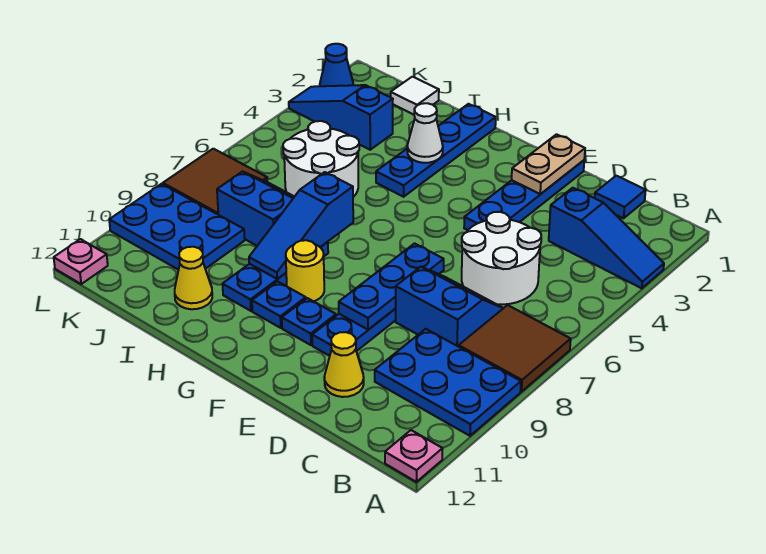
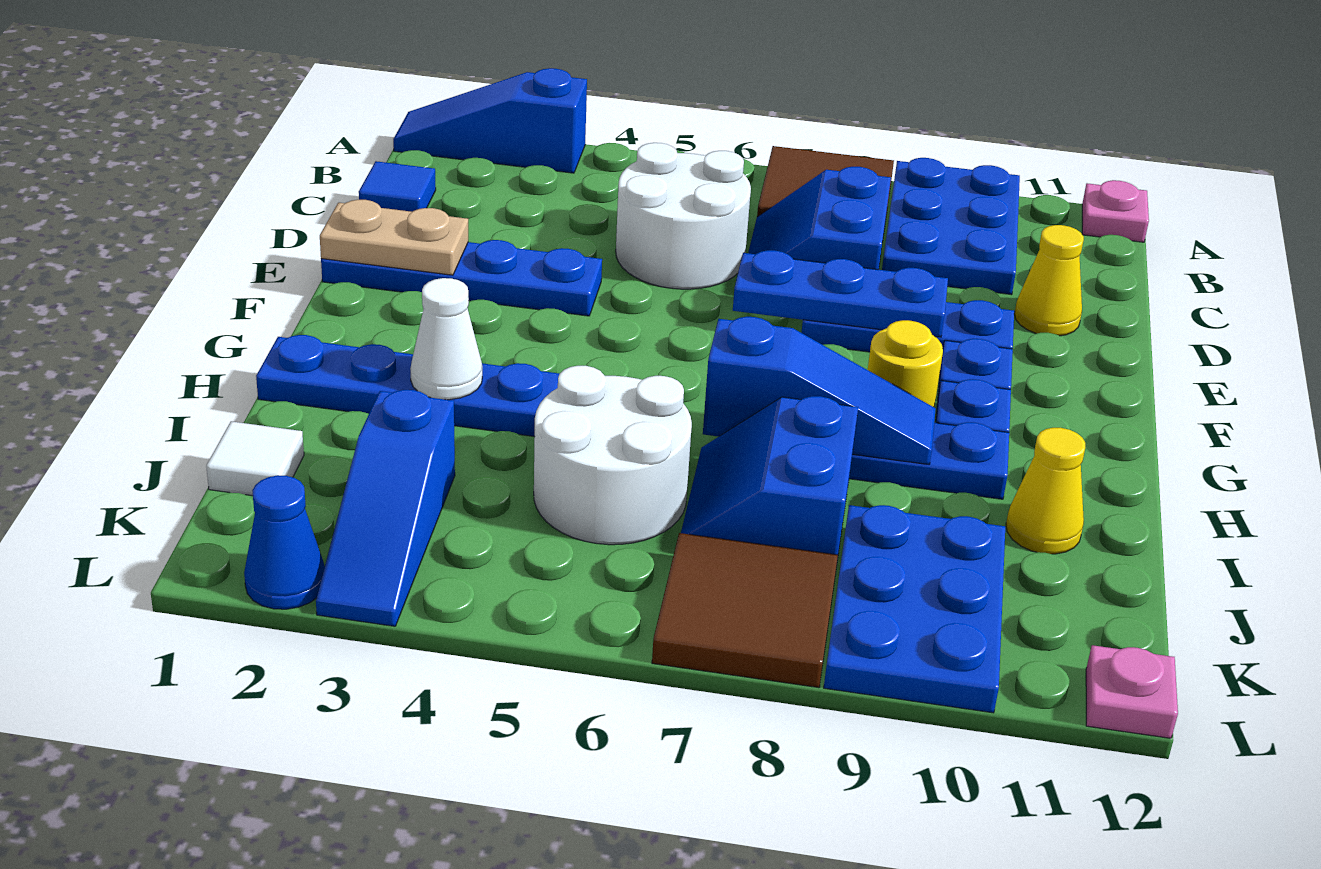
blue slope A3:C3 level 1 top C -> blue slope A1:A3 level 1 top 3

